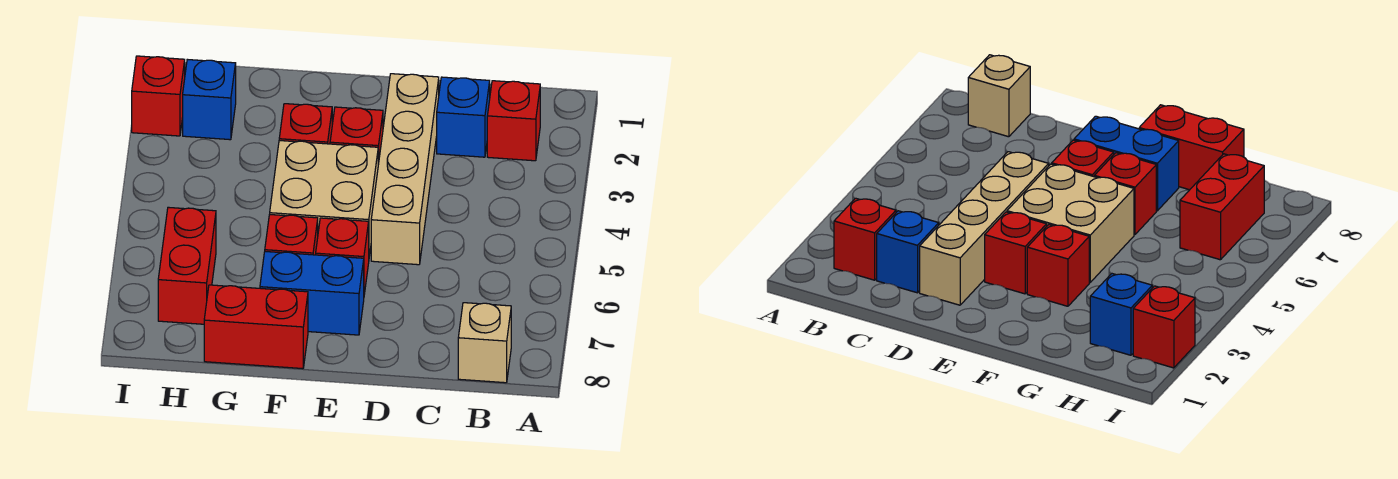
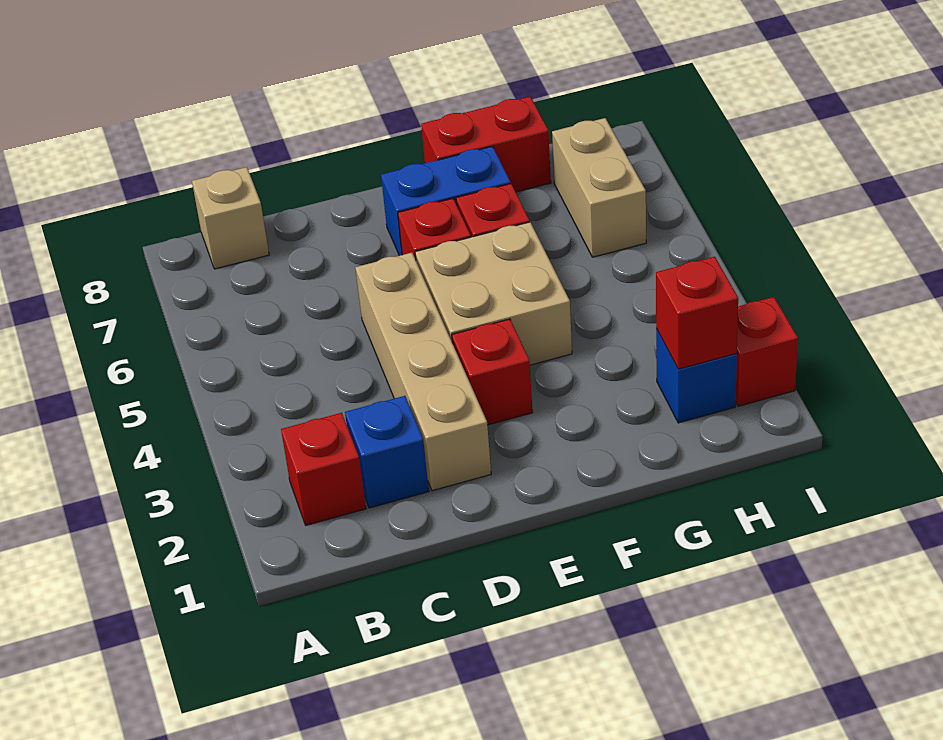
red brick F3 level 1 -> red brick H2 level 2
red brick H6:H7 level 1 -> tan brick H6:H7 level 1

